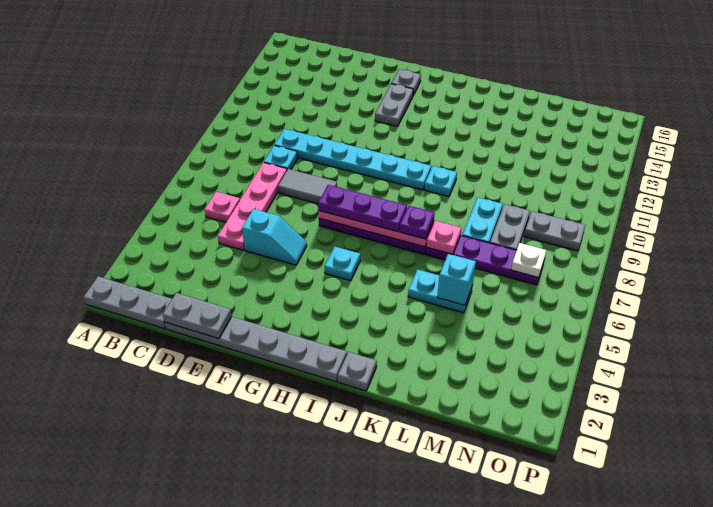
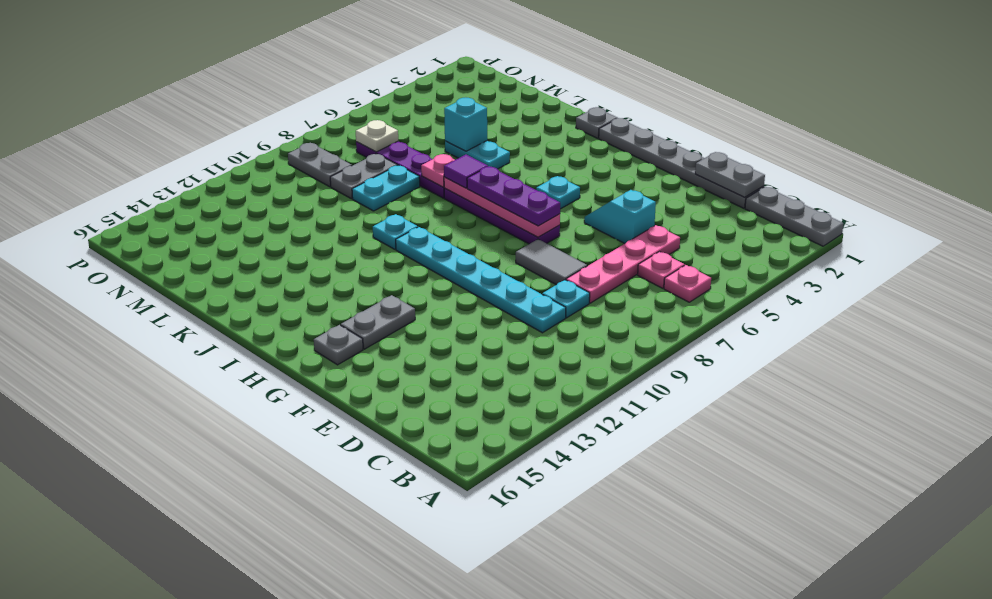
none -> pink plate B6 level 1
purple plate J7 level 3 -> purple tile J7 level 3

